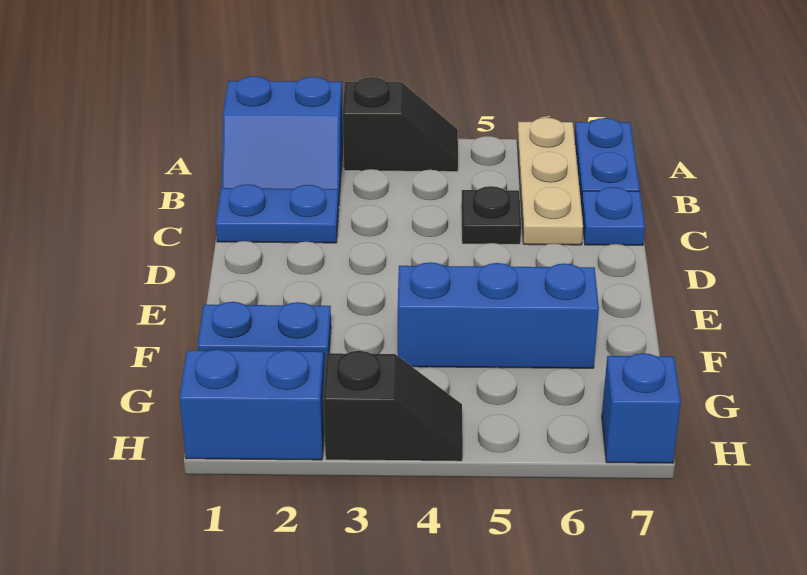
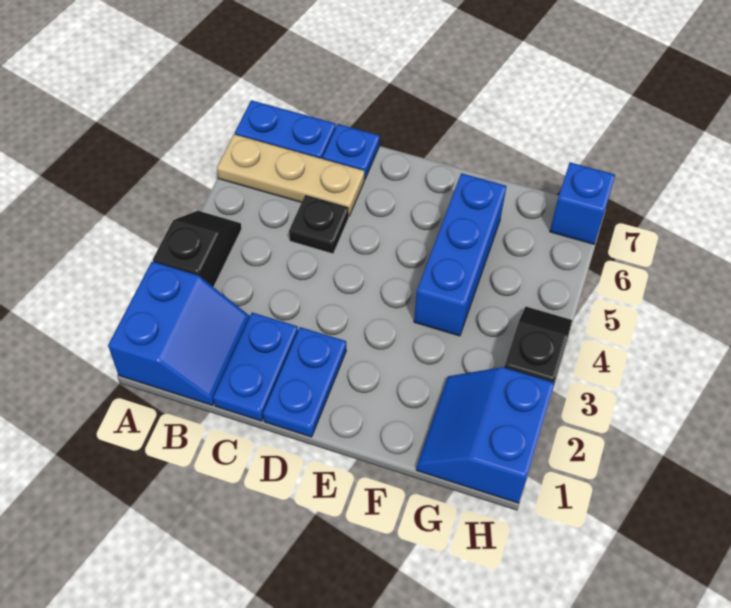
blue plate F1:F2 level 1 -> blue plate D1:D2 level 1

